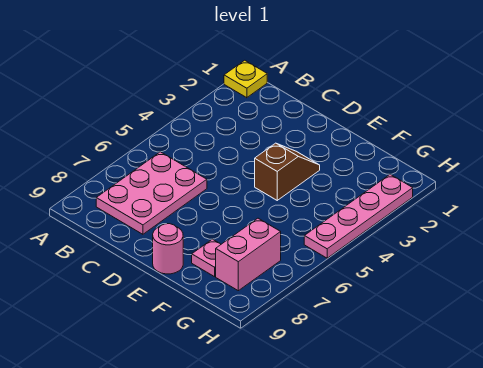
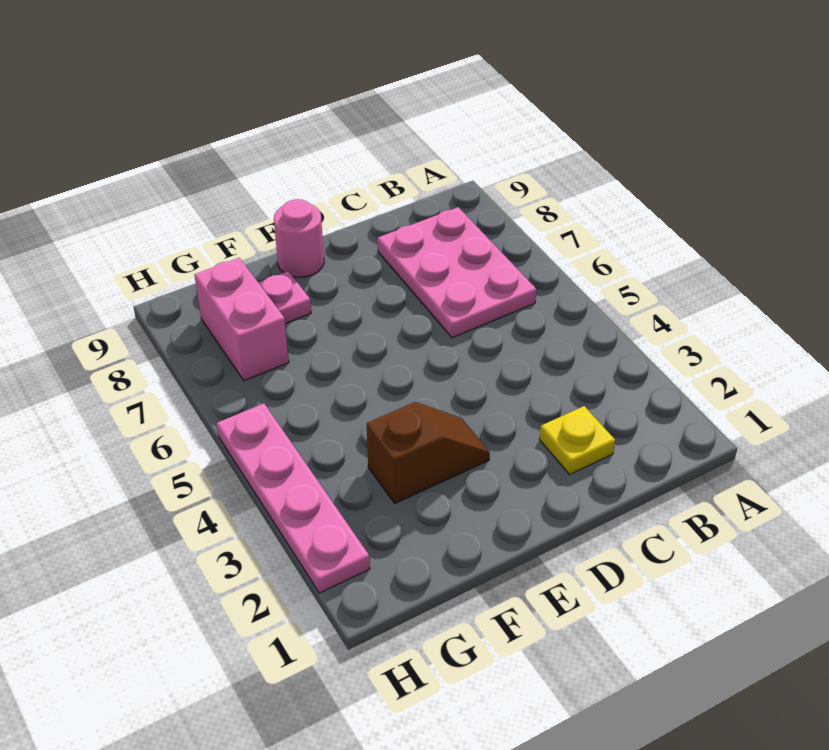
yellow plate A1 level 1 -> yellow plate C2 level 1
brown slope E3:E4 level 1 top 4 -> brown slope E3:F3 level 1 top F

